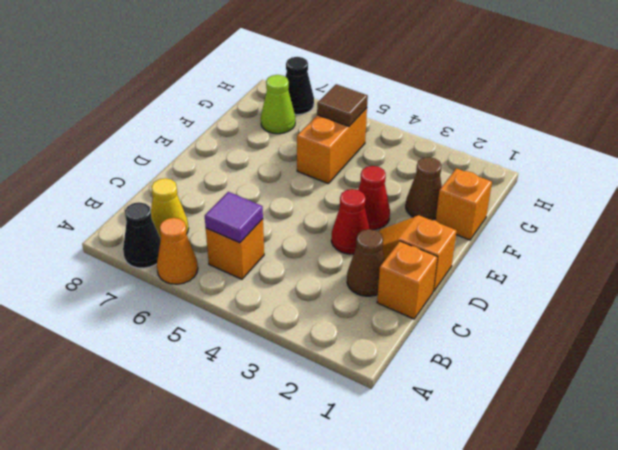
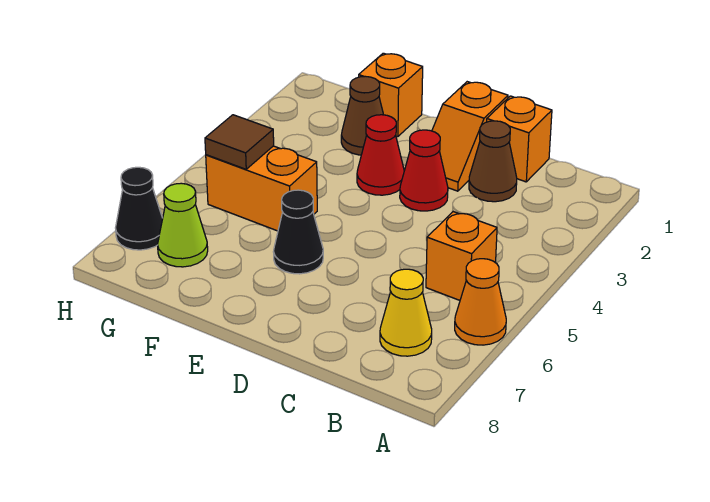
black cone A7 level 1 -> black cone E6 level 1
purple tile B5 level 2 -> none

